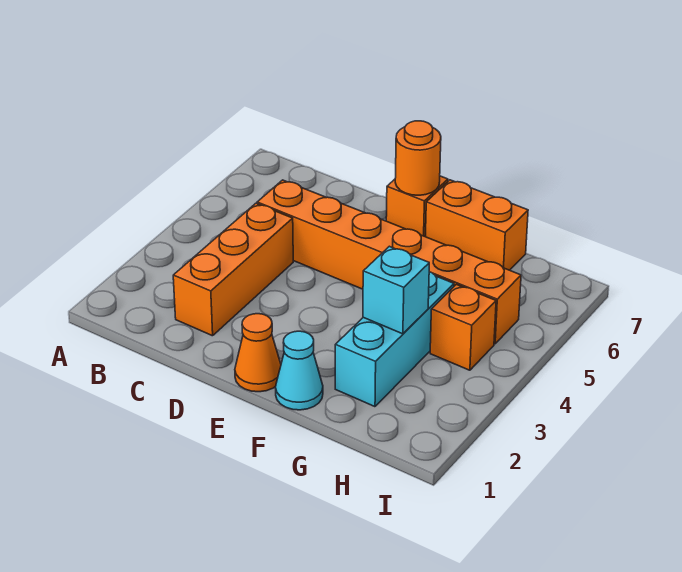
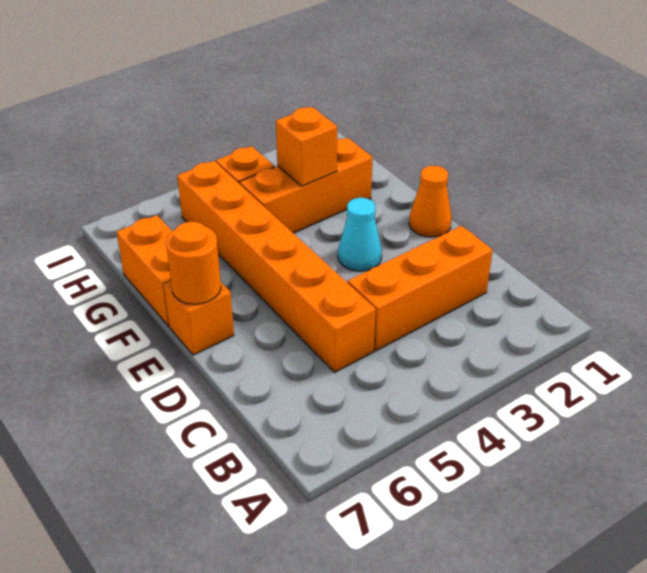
cyan cone F1 level 1 -> cyan cone E3 level 1
cyan brick G2:G4 level 1 -> orange brick G2:G4 level 1
cyan brick G3 level 2 -> orange brick G3 level 2

